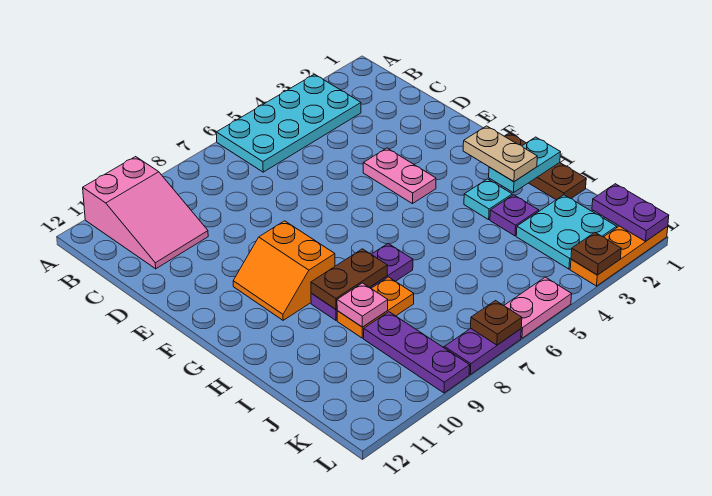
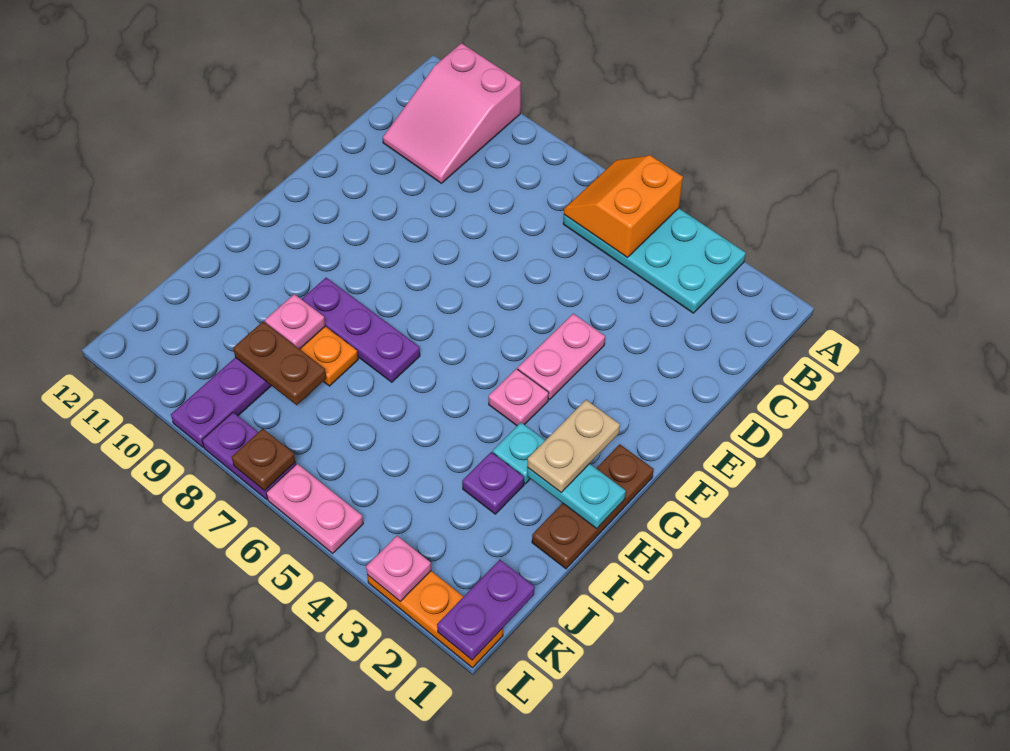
orange slope F9:G10 level 1 top 9 -> orange slope A5:B6 level 2 top 5
none -> pink plate G4 level 1
brown plate H8:H9 level 2 -> brown plate J8:J9 level 2
cyan plate J2:K3 level 1 -> none
brown plate L3 level 2 -> pink plate L3 level 2

